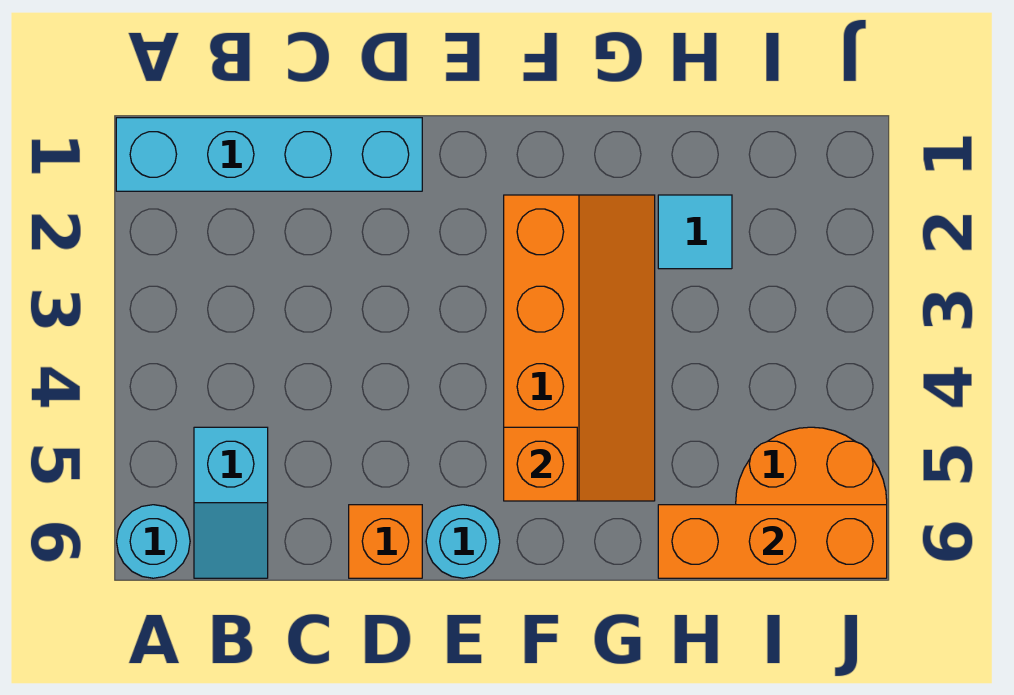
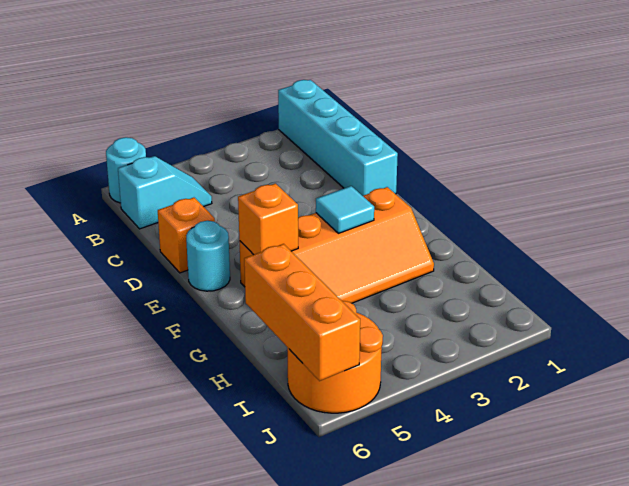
cyan slope B5:B6 level 1 top 5 -> cyan slope B5:B6 level 1 top 6
cyan tile H2 level 1 -> cyan tile F3 level 2

